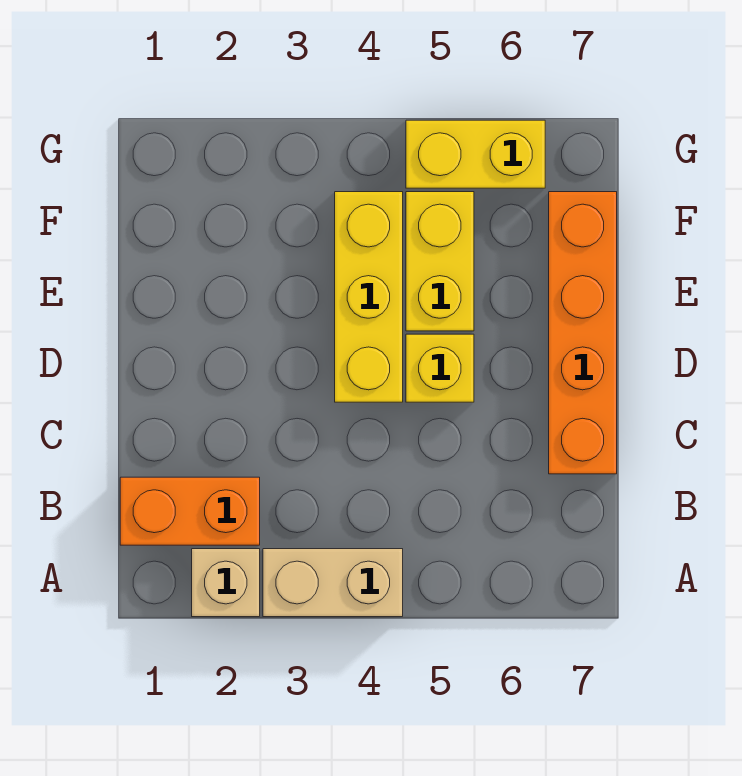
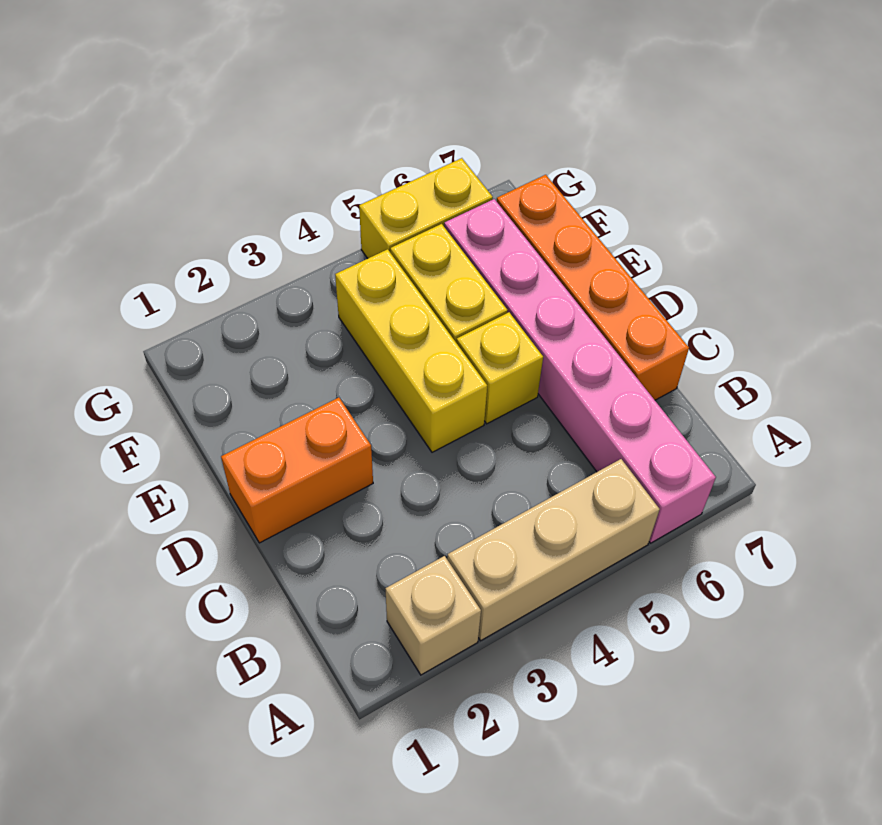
tan brick A3:A4 level 1 -> tan brick A3:A5 level 1
none -> pink brick A6:F6 level 1
orange brick B1:B2 level 1 -> orange brick D1:D2 level 1

